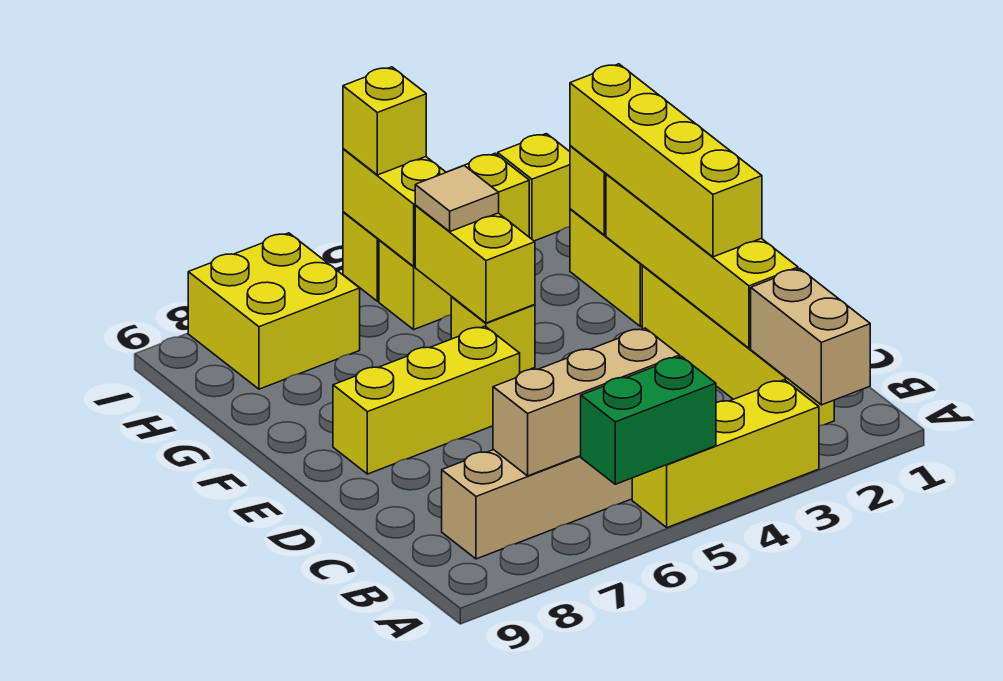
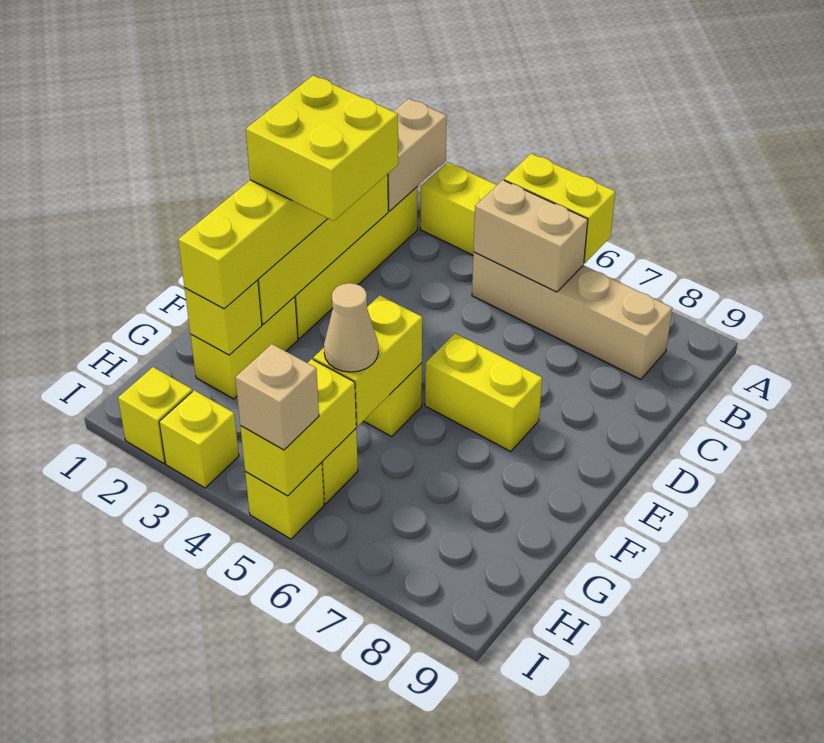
green brick A5:A6 level 2 -> yellow brick A5:A6 level 2
tan brick B5:B7 level 2 -> tan brick B5:B6 level 2
yellow brick E6:E8 level 1 -> yellow brick E6:E7 level 1
tan tile G5 level 3 -> tan cone G5 level 3
yellow brick H7:I8 level 1 -> yellow brick D2:E3 level 4
yellow brick I5 level 3 -> tan brick I5 level 3

